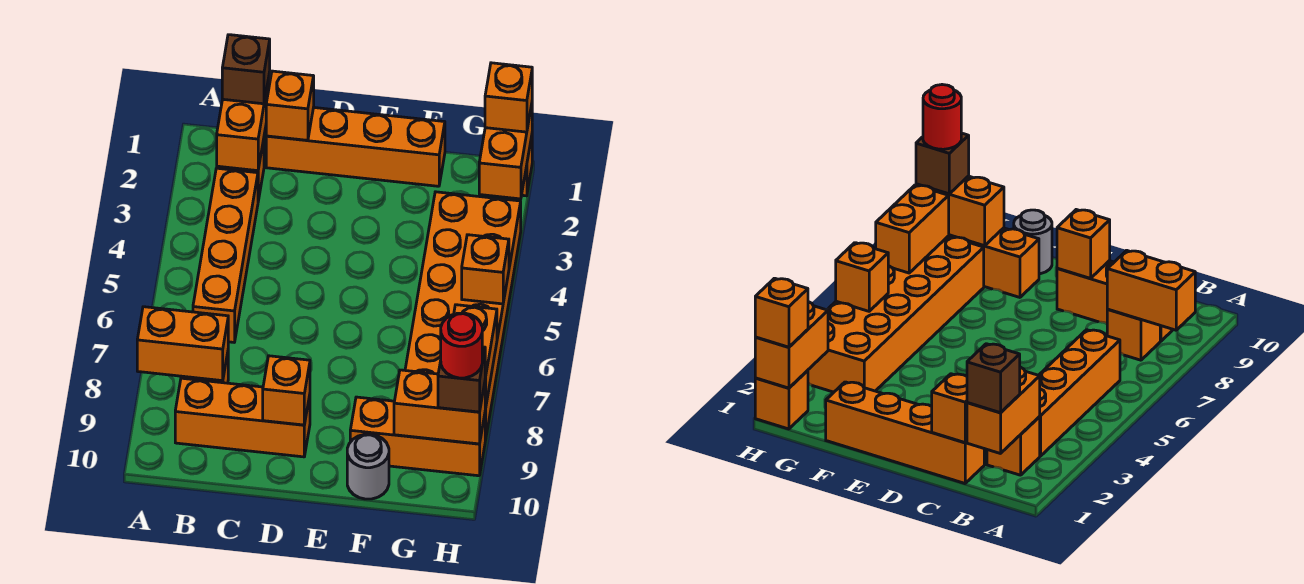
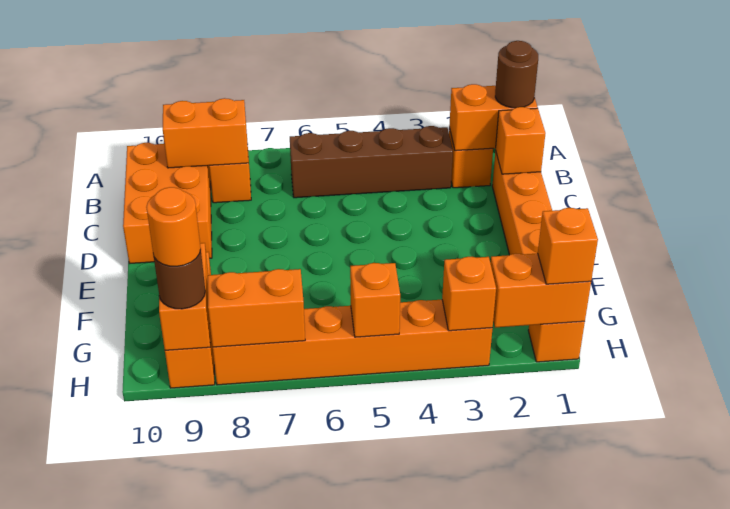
orange brick A8:B8 level 2 -> orange brick B8:B9 level 2
brown brick B1 level 3 -> brown round brick B1 level 3
orange brick B3:B6 level 1 -> brown brick B3:B6 level 1
orange brick B9:D9 level 1 -> orange brick B9:D10 level 1
orange brick D9 level 2 -> orange brick H3 level 2
grey round brick F10 level 1 -> none
orange brick G3:H8 level 1 -> orange brick H3:H8 level 1
brown brick H9 level 3 -> brown round brick H9 level 3
red round brick H9 level 4 -> orange round brick H9 level 4

